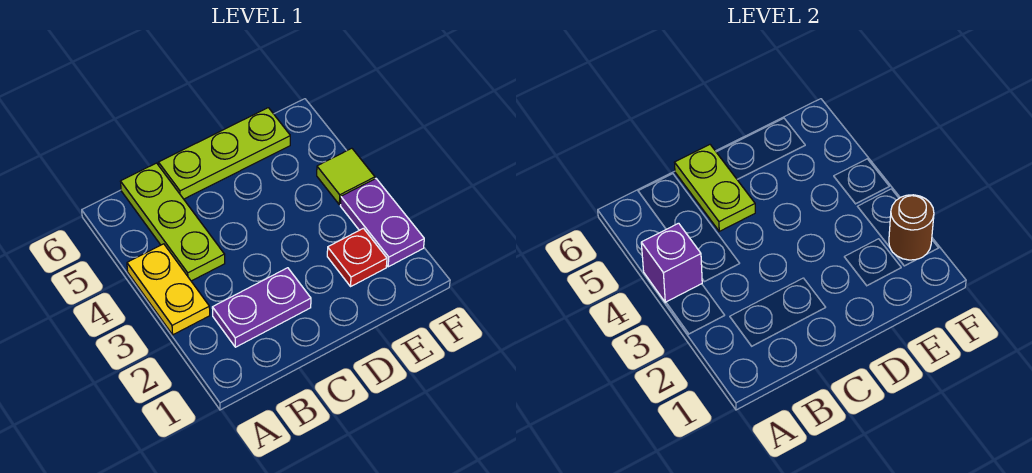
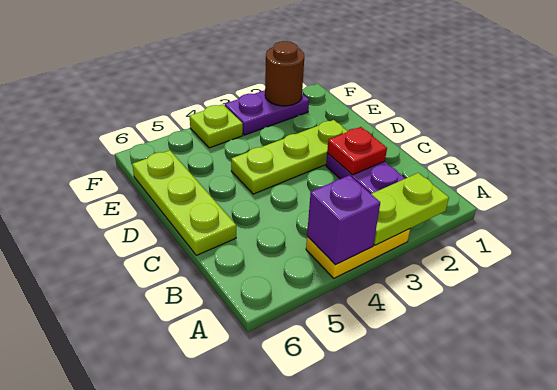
lime plate B4:B6 level 1 -> lime plate D2:D4 level 1
lime plate C5:C6 level 2 -> lime plate A2:A3 level 2
red plate E2 level 1 -> red plate C2 level 2
lime tile F4 level 1 -> lime plate F4 level 1

